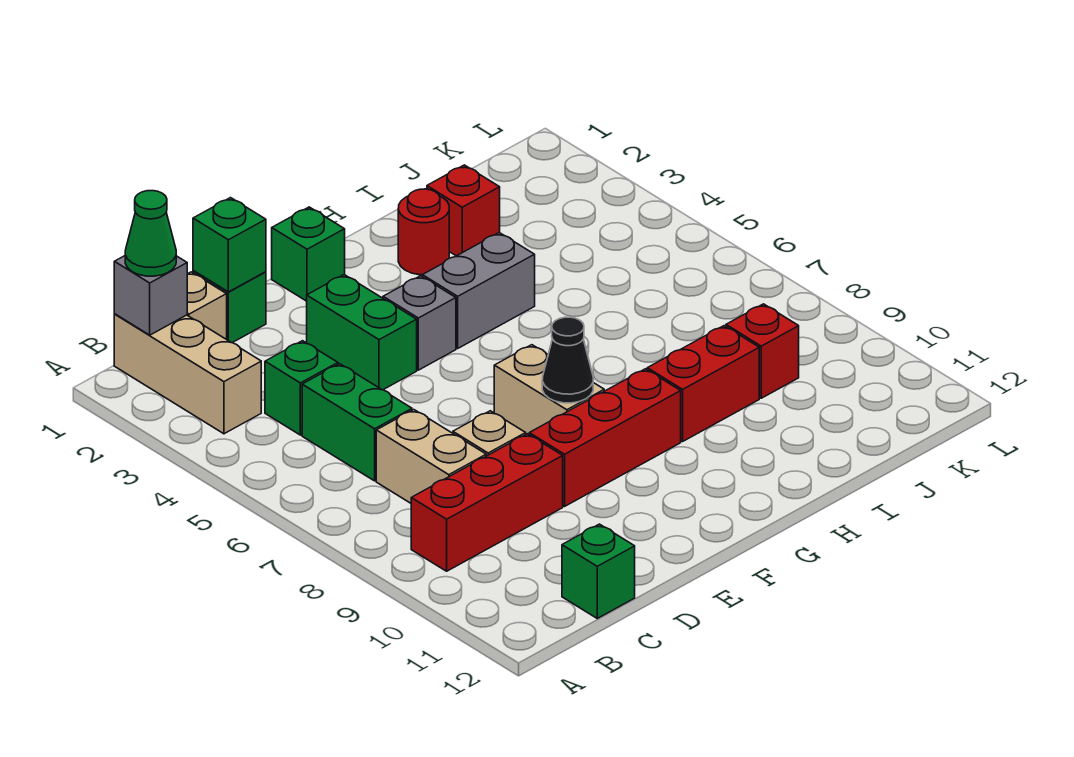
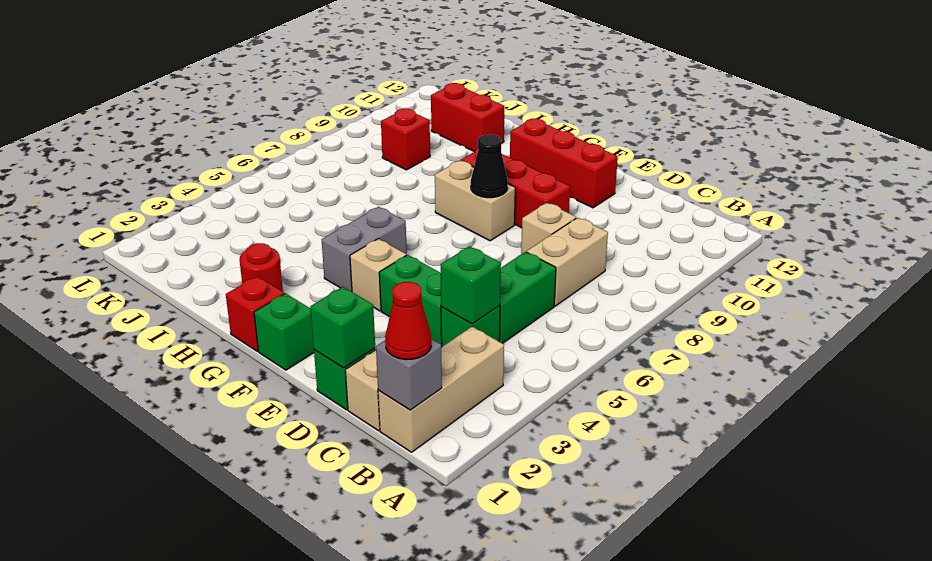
green cone B1 level 3 -> red cone B1 level 3
red brick B9:D9 level 1 -> red brick E11:G11 level 1
green brick C12 level 1 -> green brick C4 level 2
green brick E3:E4 level 1 -> green brick D4:E4 level 1
grey brick F4 level 1 -> tan brick F4 level 1
tan brick F7:F8 level 1 -> tan brick F8:G8 level 1
grey brick G4:H4 level 1 -> grey brick G4:G5 level 1
red brick H9:I9 level 1 -> red brick I11:J11 level 1
red brick I2 level 1 -> red brick G1 level 1

